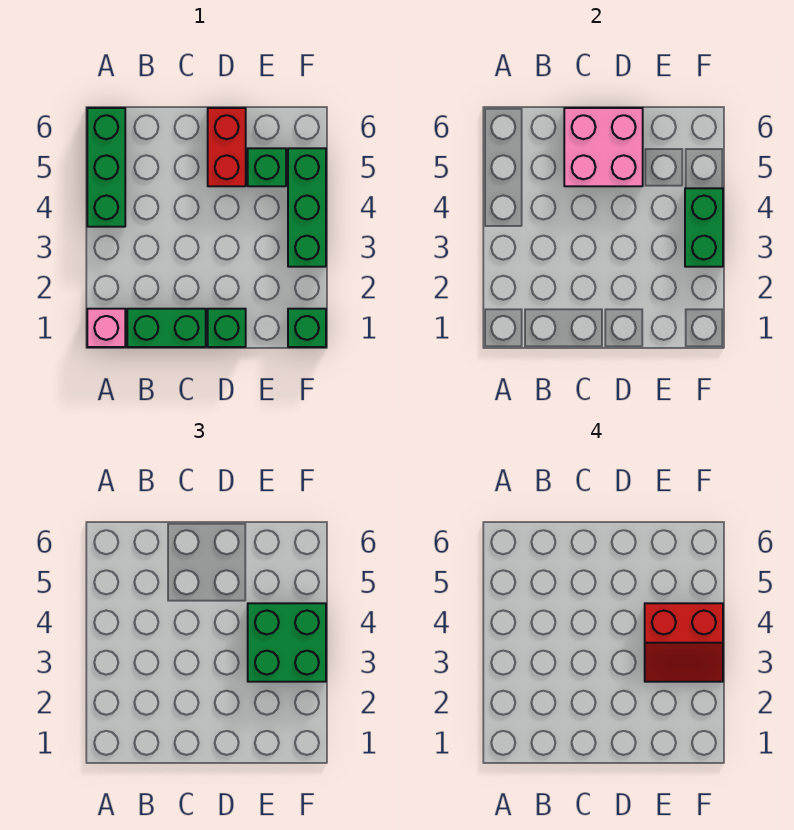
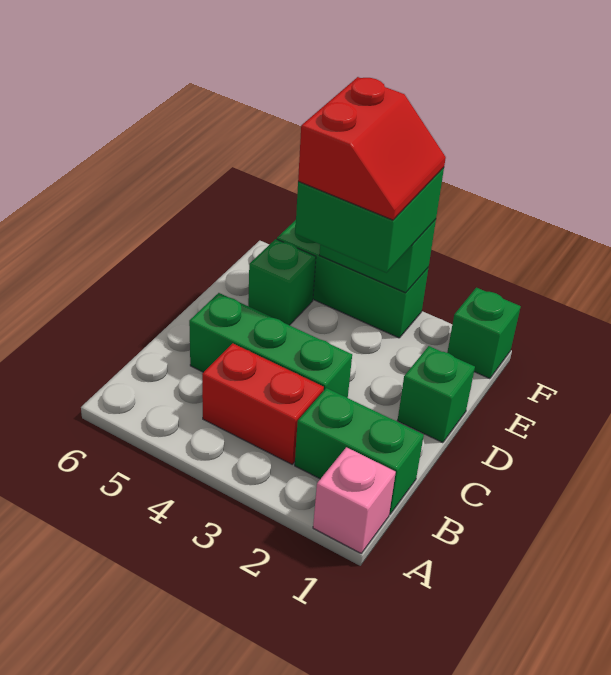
green brick A4:A6 level 1 -> green brick C3:C5 level 1
green brick B1:C1 level 1 -> green brick B1:B2 level 1
pink brick C5:D6 level 2 -> none
red brick D5:D6 level 1 -> red brick B3:B4 level 1

